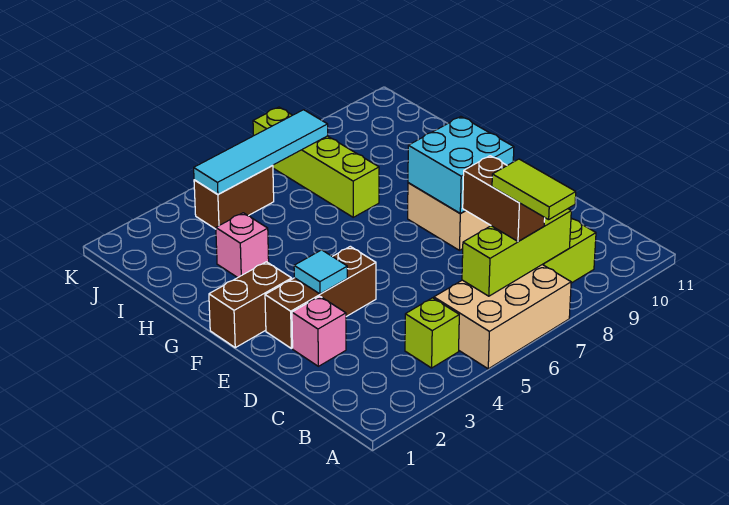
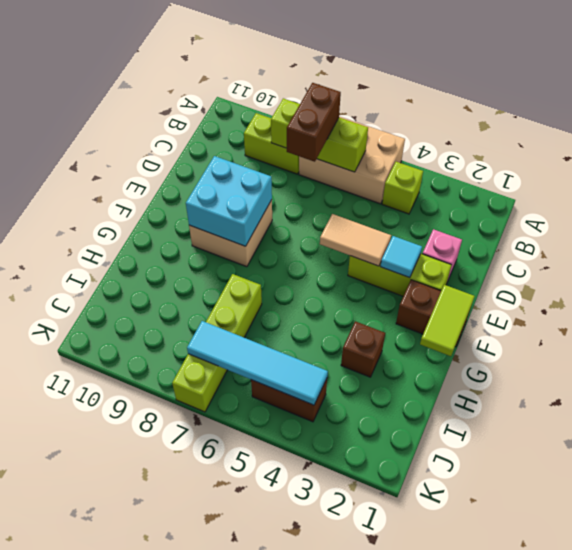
lime tile A7:B7 level 4 -> lime tile F1:G1 level 2
brown brick E2:E4 level 1 -> lime brick E2:E4 level 1
none -> tan tile E4:E5 level 2
pink brick H3 level 1 -> brown brick H3 level 1

